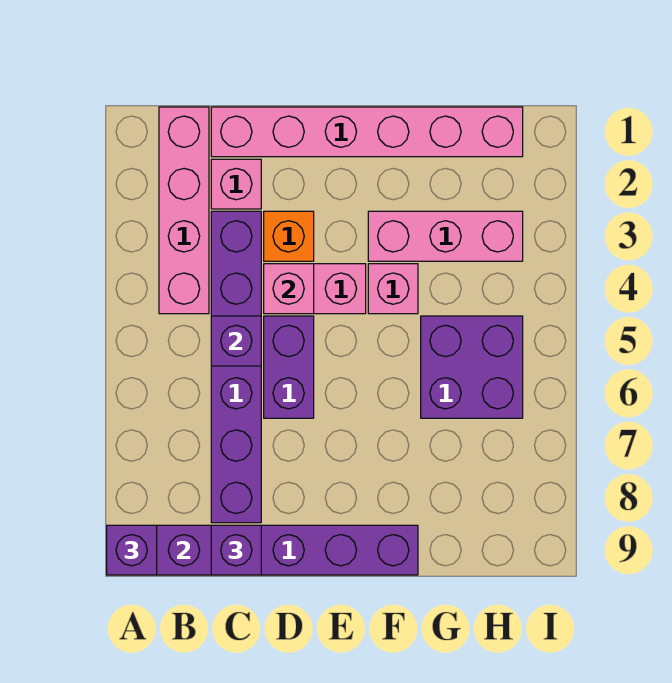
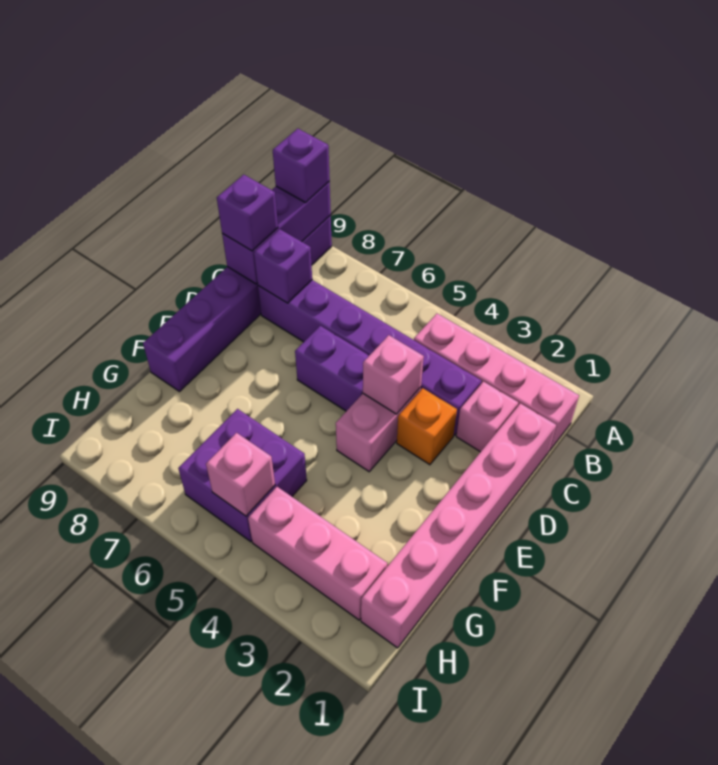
purple brick C5 level 2 -> purple brick C8 level 2
pink brick F3:H3 level 1 -> pink brick H2:H4 level 1
pink brick F4 level 1 -> pink brick H5 level 2

